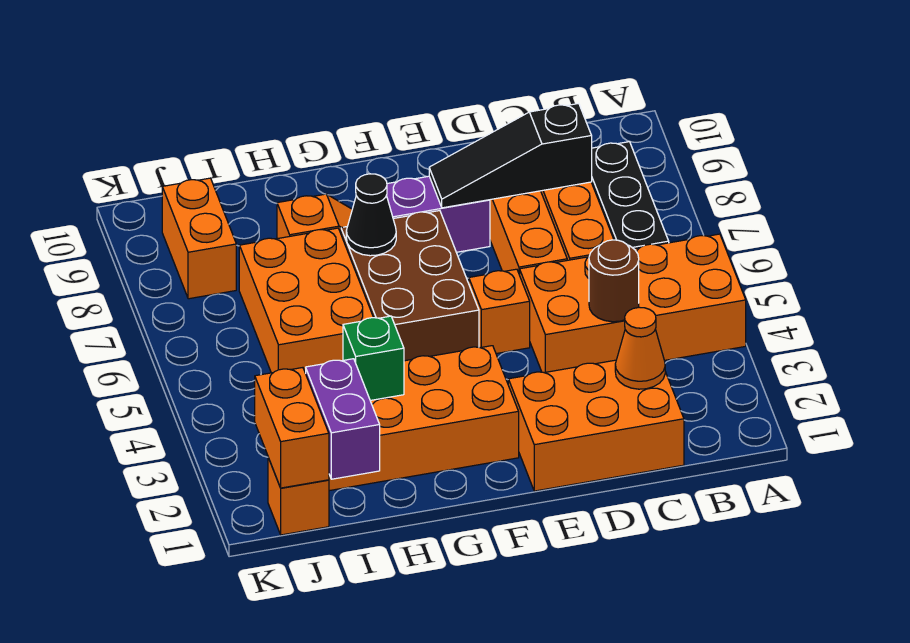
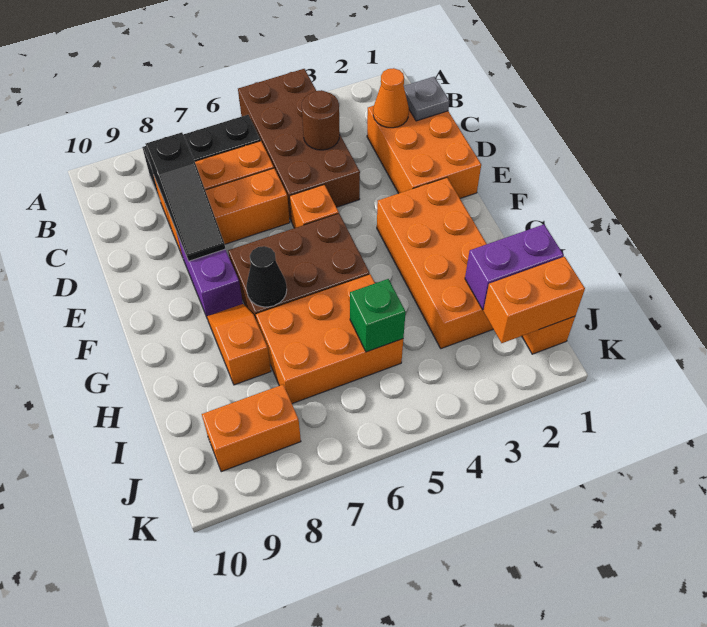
orange brick A4:D5 level 1 -> brown brick A4:D5 level 1
none -> grey plate C1 level 2
green brick H3 level 2 -> green brick I5 level 2

